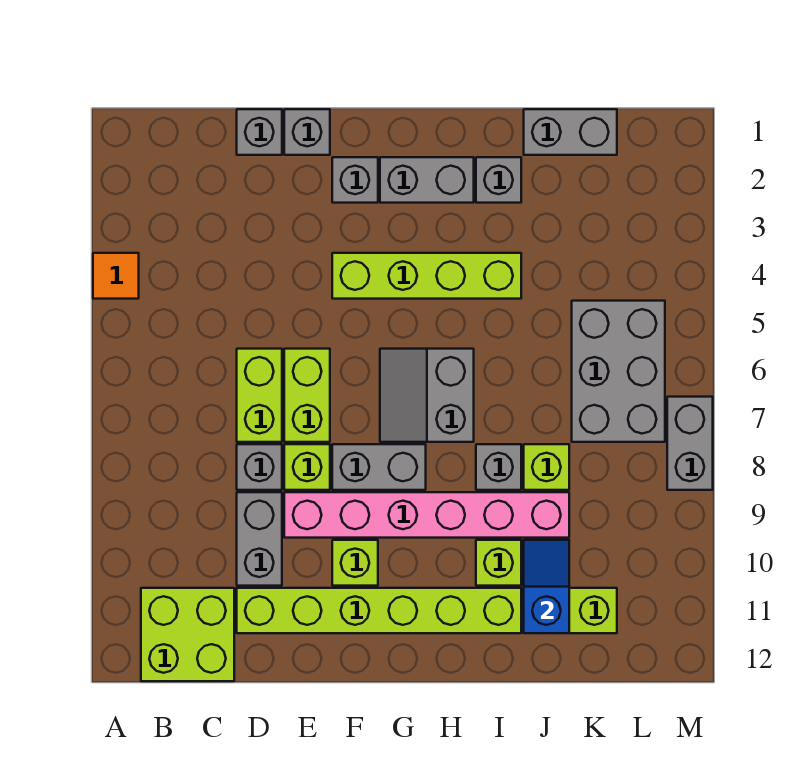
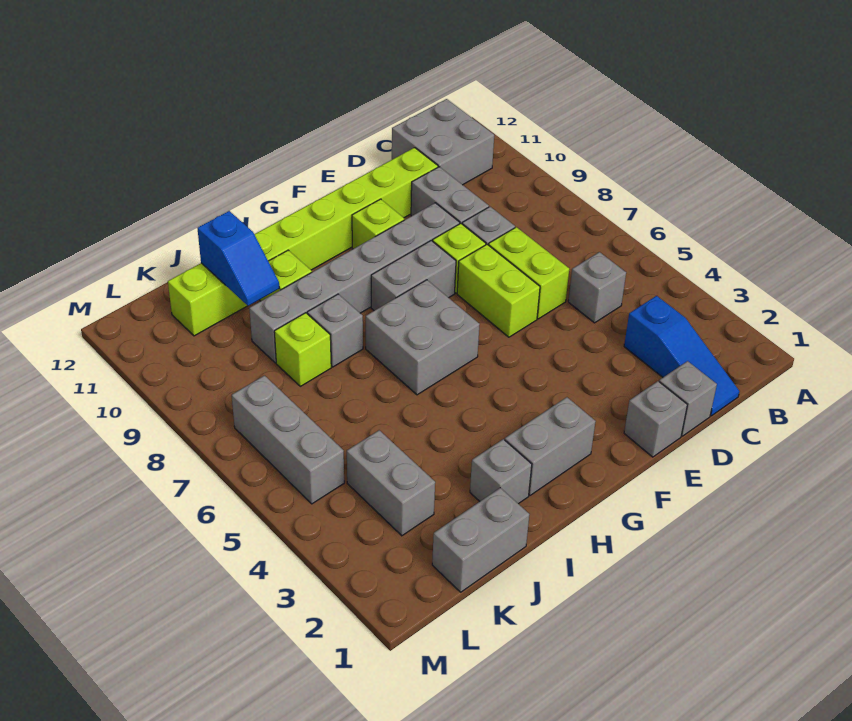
orange tile A4 level 1 -> none
lime brick B11:C12 level 1 -> grey brick B11:C12 level 1
none -> blue slope C1:C3 level 1 top 3
pink brick E9:J9 level 1 -> grey brick E9:J9 level 1
grey brick F2 level 1 -> grey brick C5 level 1
lime brick F4:I4 level 1 -> none
grey slope G6:H7 level 1 top H -> grey brick G6:H7 level 1
grey brick K5:L7 level 1 -> grey brick L5:L7 level 1
grey brick M7:M8 level 1 -> grey brick K3:K4 level 1

